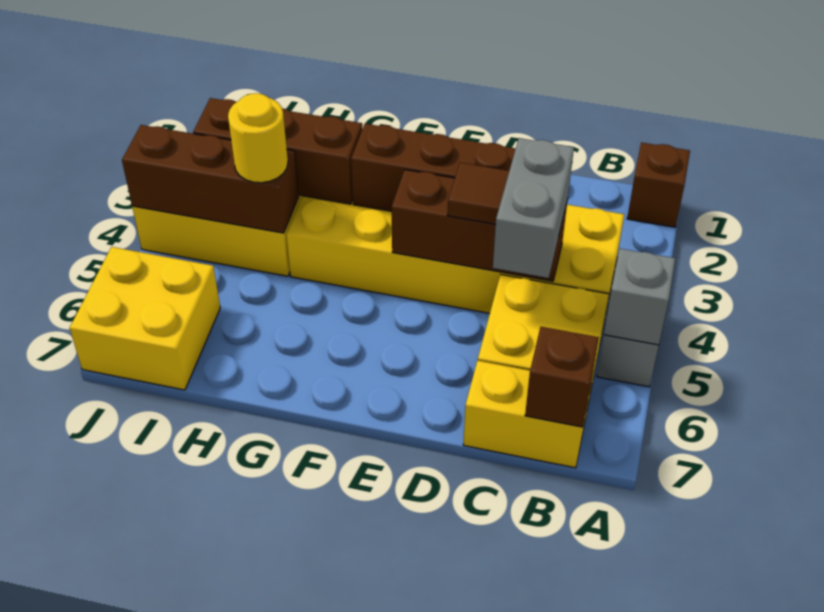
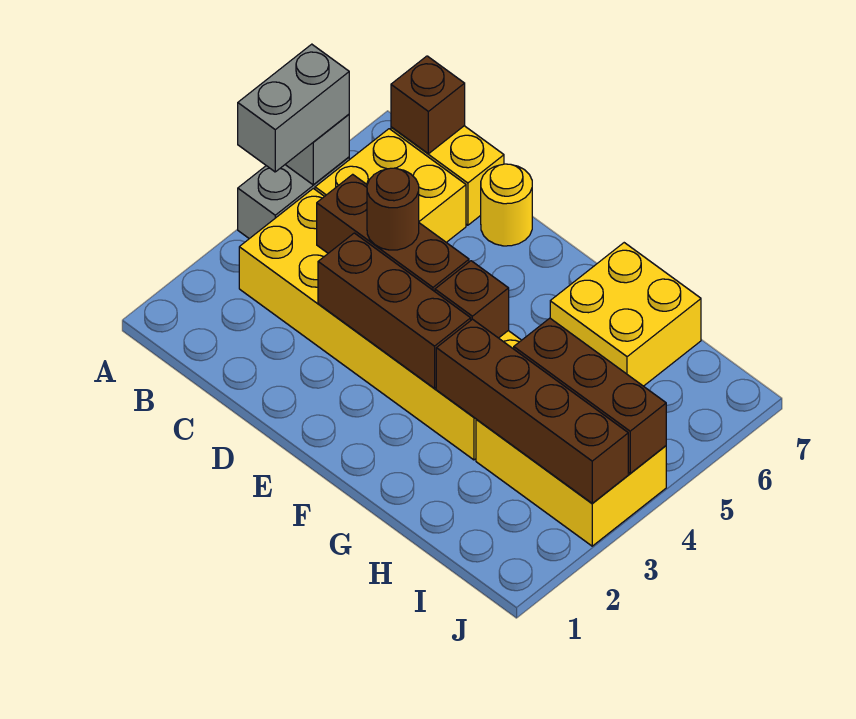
brown brick A1 level 1 -> brown brick F4 level 2
grey brick C4:C5 level 3 -> grey brick A4:A5 level 3
brown tile D4 level 3 -> brown round brick D4 level 3
brown brick G3:I3 level 2 -> brown brick G3:J3 level 2
yellow round brick H4 level 3 -> yellow round brick D7 level 1
yellow brick I6:J7 level 1 -> yellow brick G6:H7 level 1

